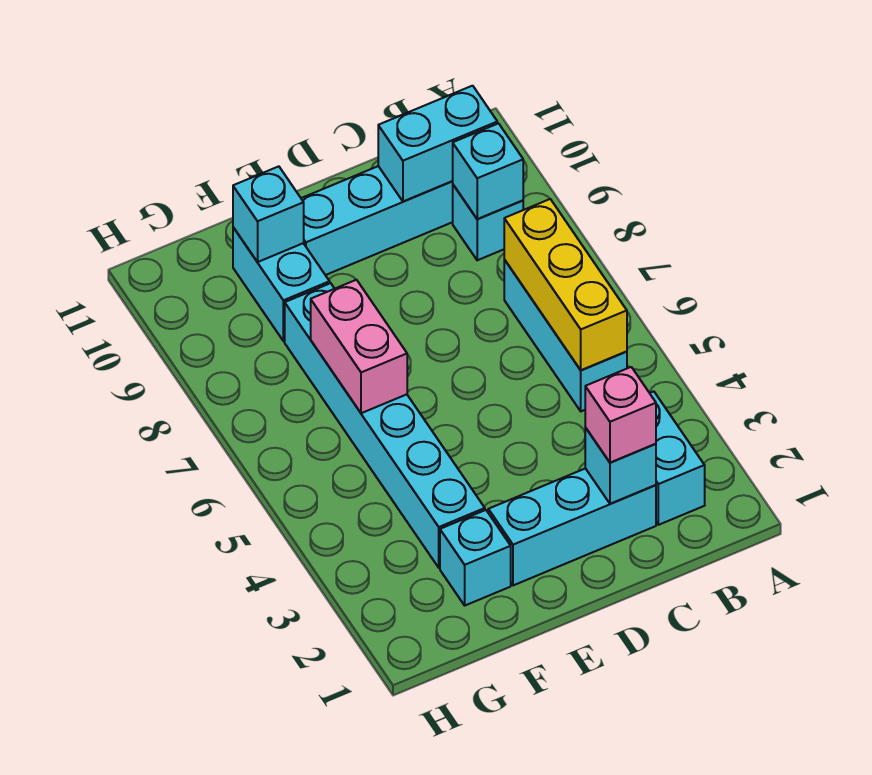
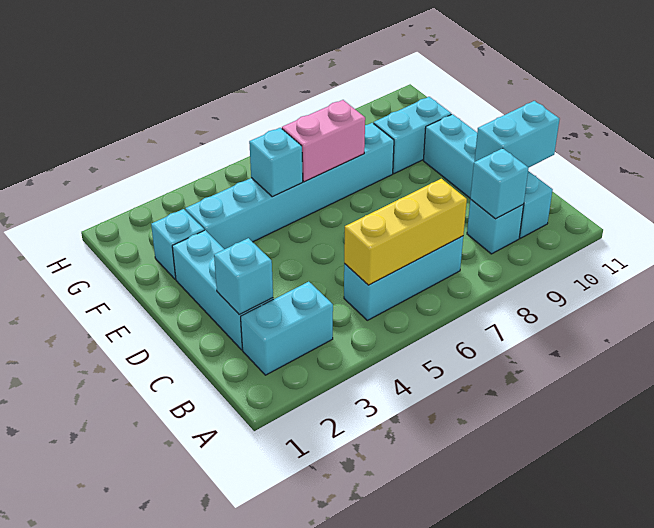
cyan brick B10:C10 level 2 -> cyan brick C10:C11 level 2
pink brick C2 level 3 -> none
cyan brick F10 level 2 -> cyan brick F5 level 2

